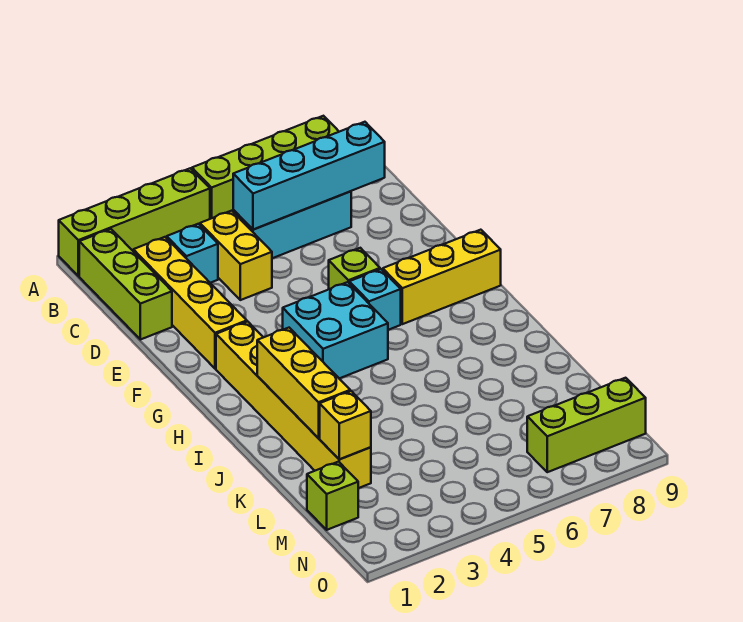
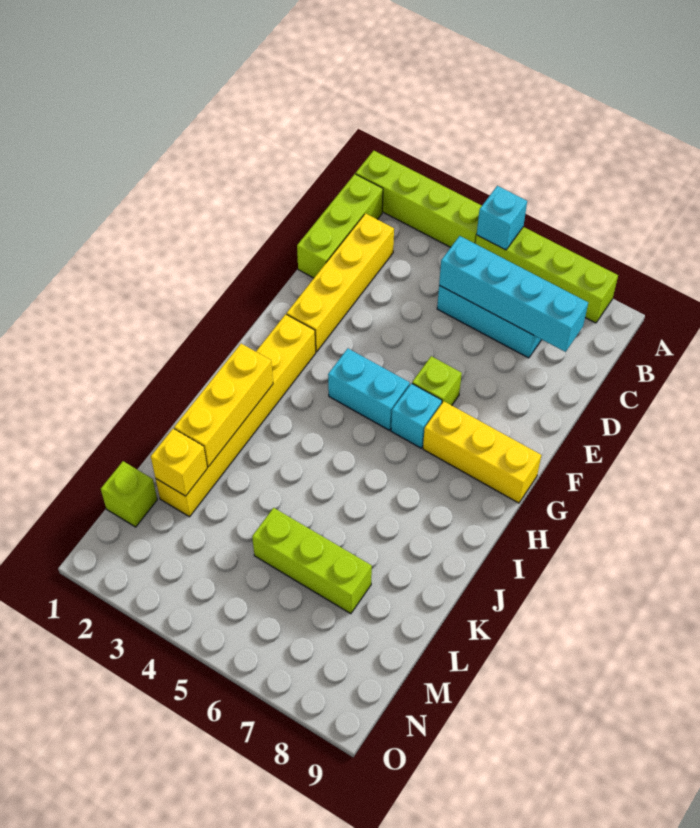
cyan brick C3 level 1 -> cyan brick A5 level 2
yellow brick C4:D4 level 1 -> none
cyan brick G4:H5 level 1 -> cyan brick G4:G5 level 1
lime brick N7:N9 level 1 -> lime brick L5:L7 level 1

